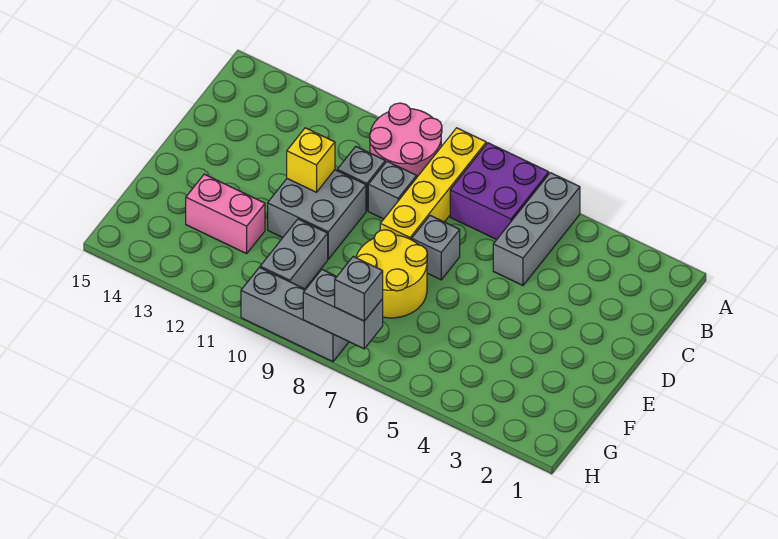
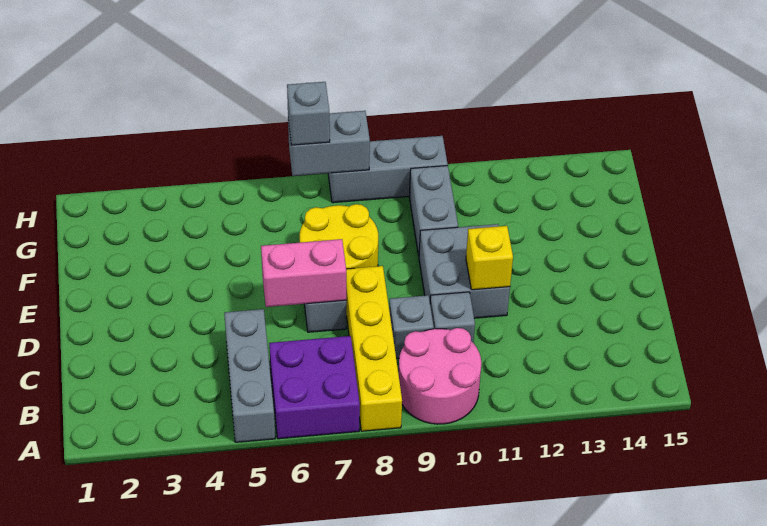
pink brick F12:F13 level 1 -> pink brick D6:D7 level 2

